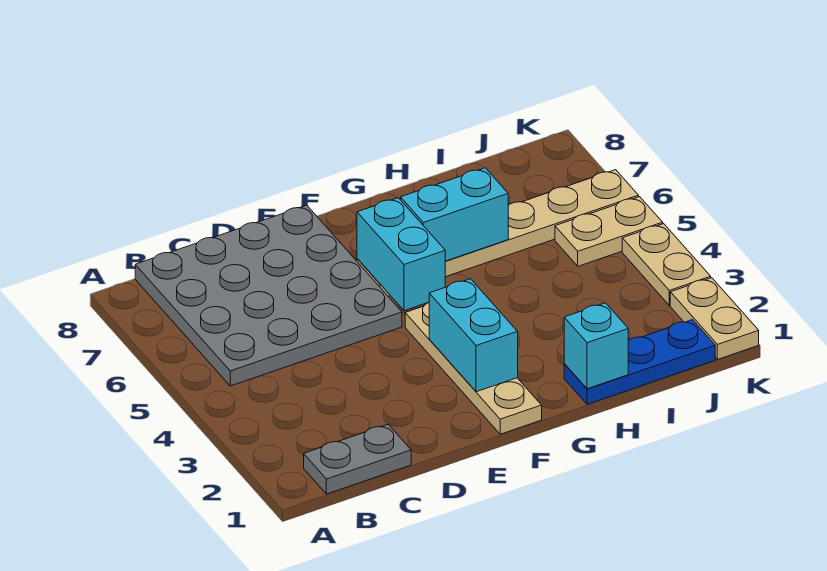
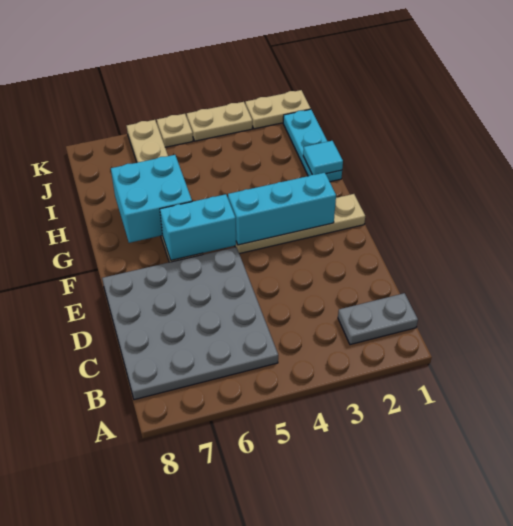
grey plate B1:C1 level 1 -> grey plate B1:B2 level 1
cyan brick F2:F3 level 2 -> cyan brick F2:F4 level 2
cyan brick G6:H6 level 2 -> cyan brick G6:H7 level 2
blue plate H1:J1 level 1 -> cyan plate H1:J1 level 1
cyan brick H1 level 2 -> cyan tile H1 level 2
tan plate J5:K5 level 1 -> tan plate K5 level 1

